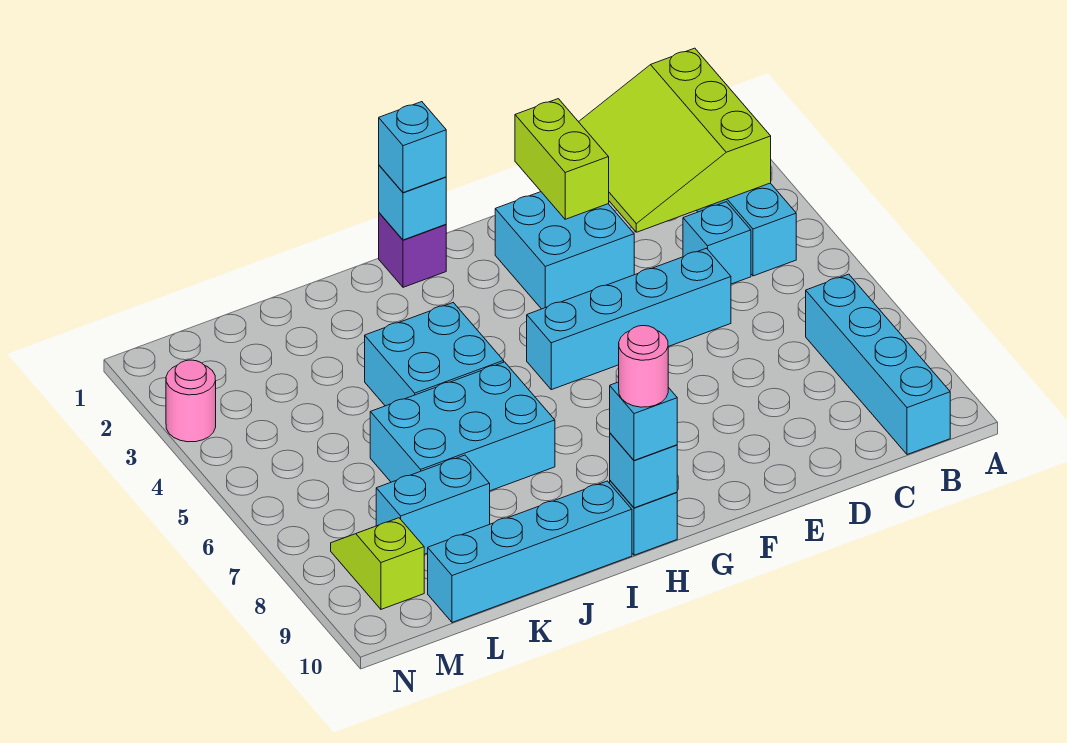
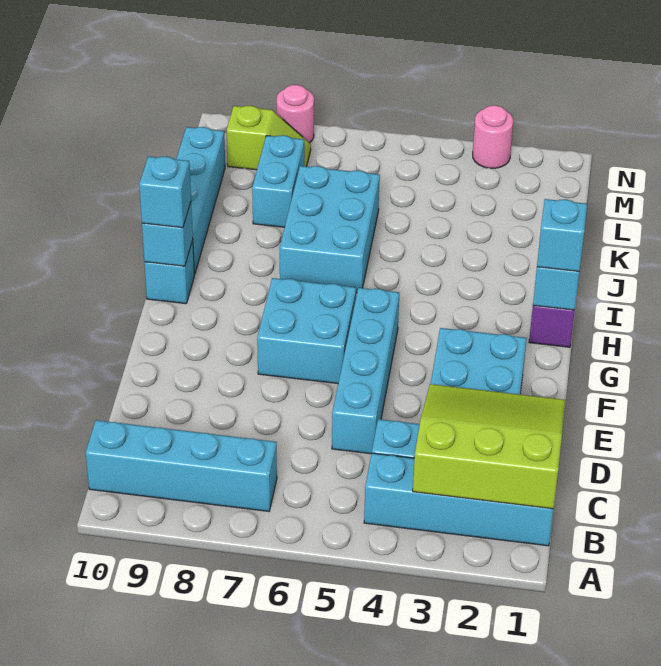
lime brick E1:E2 level 2 -> none
pink round brick H10 level 4 -> pink round brick N8 level 1
cyan brick I4:J5 level 1 -> cyan brick F6:G7 level 1

